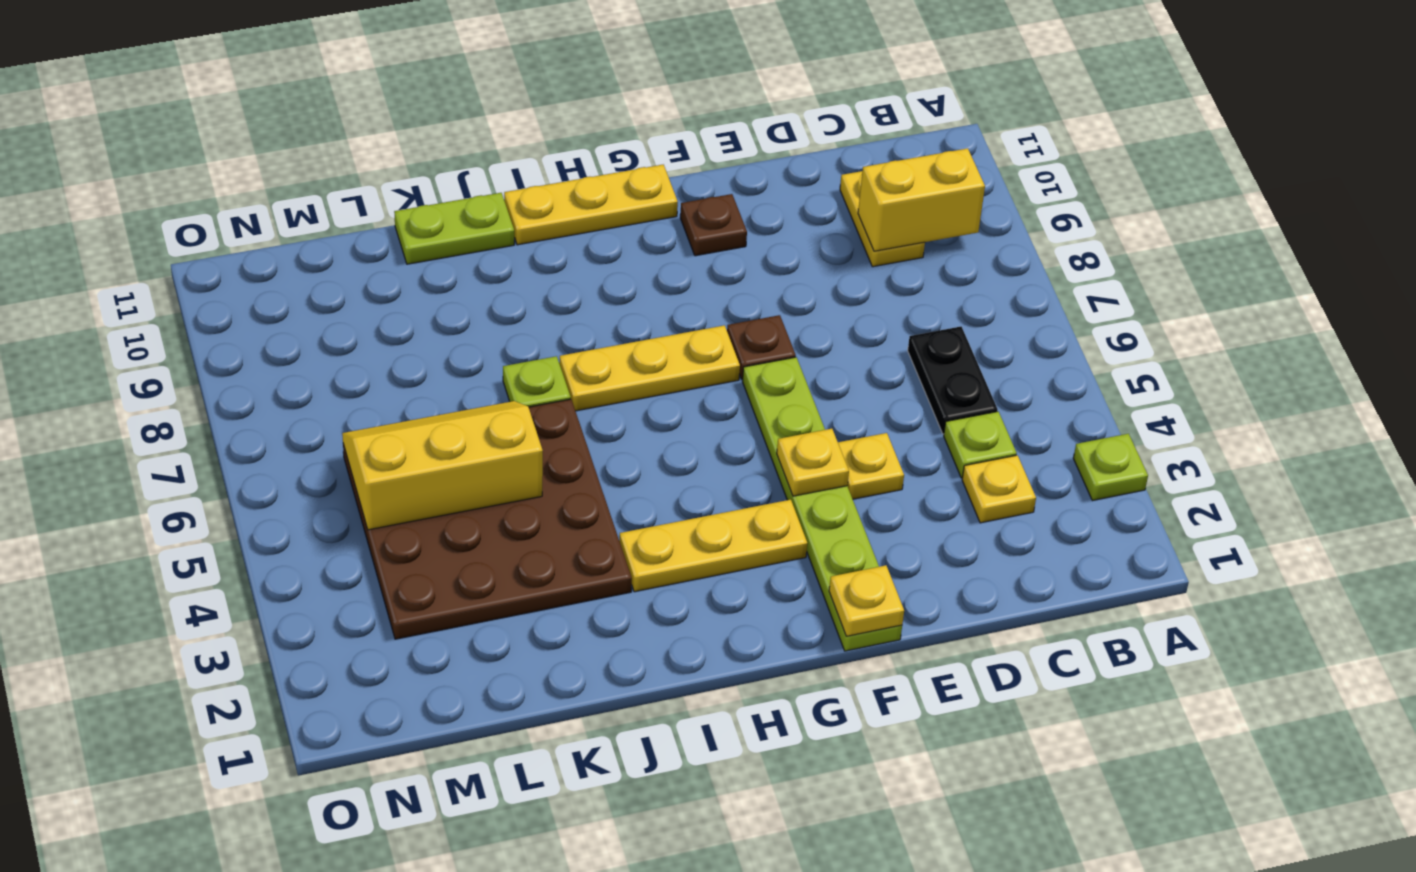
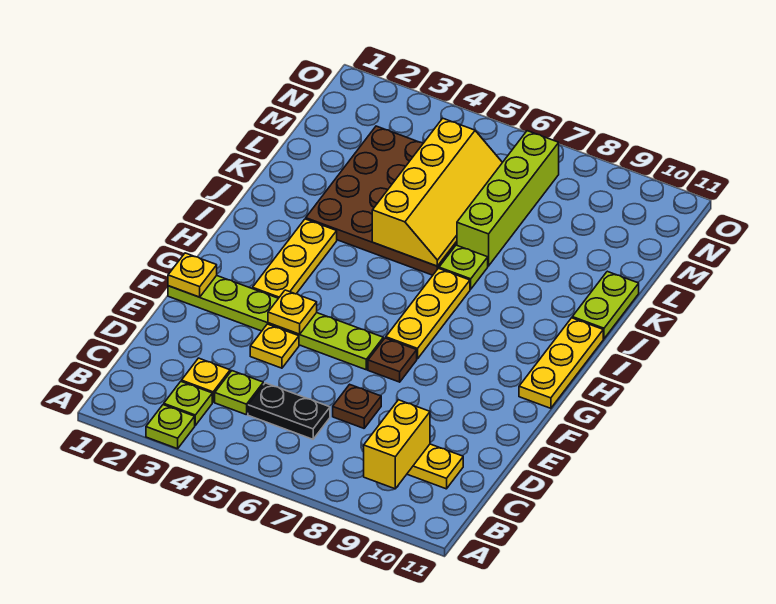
none -> lime plate B3 level 1
brown plate F10 level 1 -> brown plate D7 level 1
yellow slope K5:M6 level 2 top 5 -> yellow slope J5:M6 level 2 top 5
none -> lime brick K7:N7 level 1

